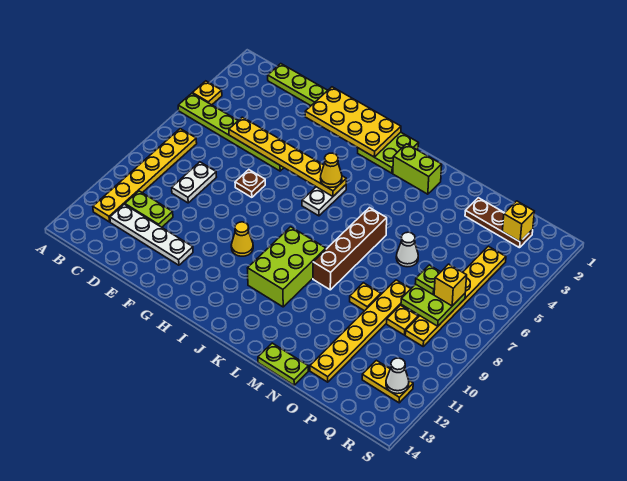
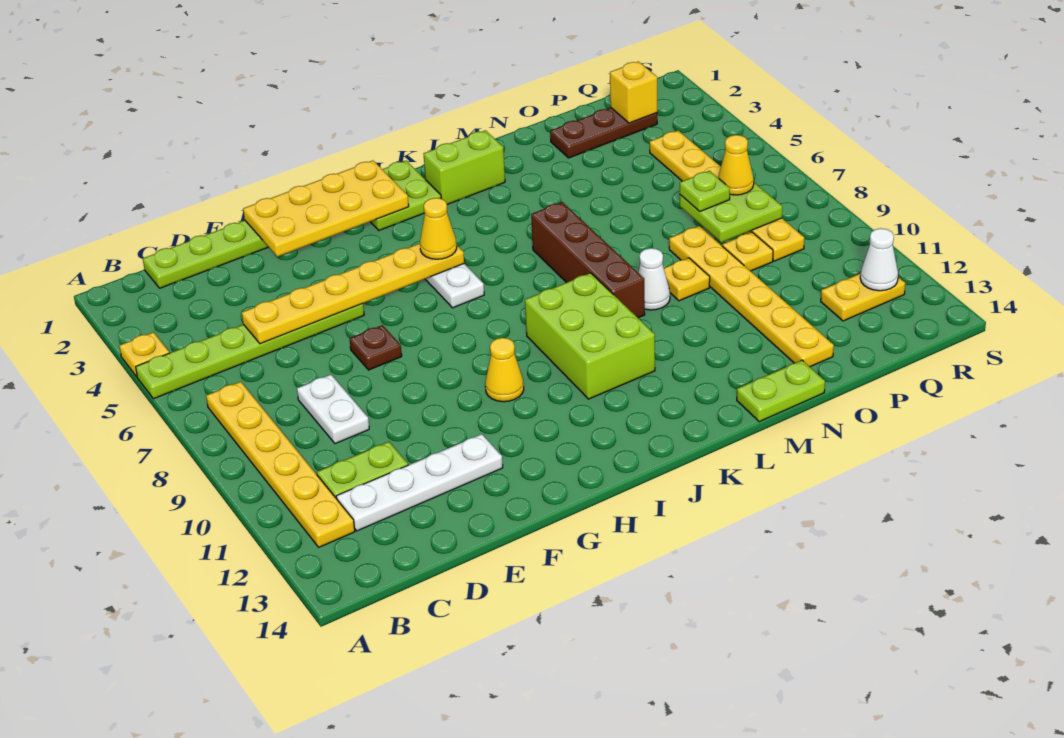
white cone N6 level 1 -> white cone M9 level 1
yellow brick Q7 level 3 -> yellow cone Q7 level 3

